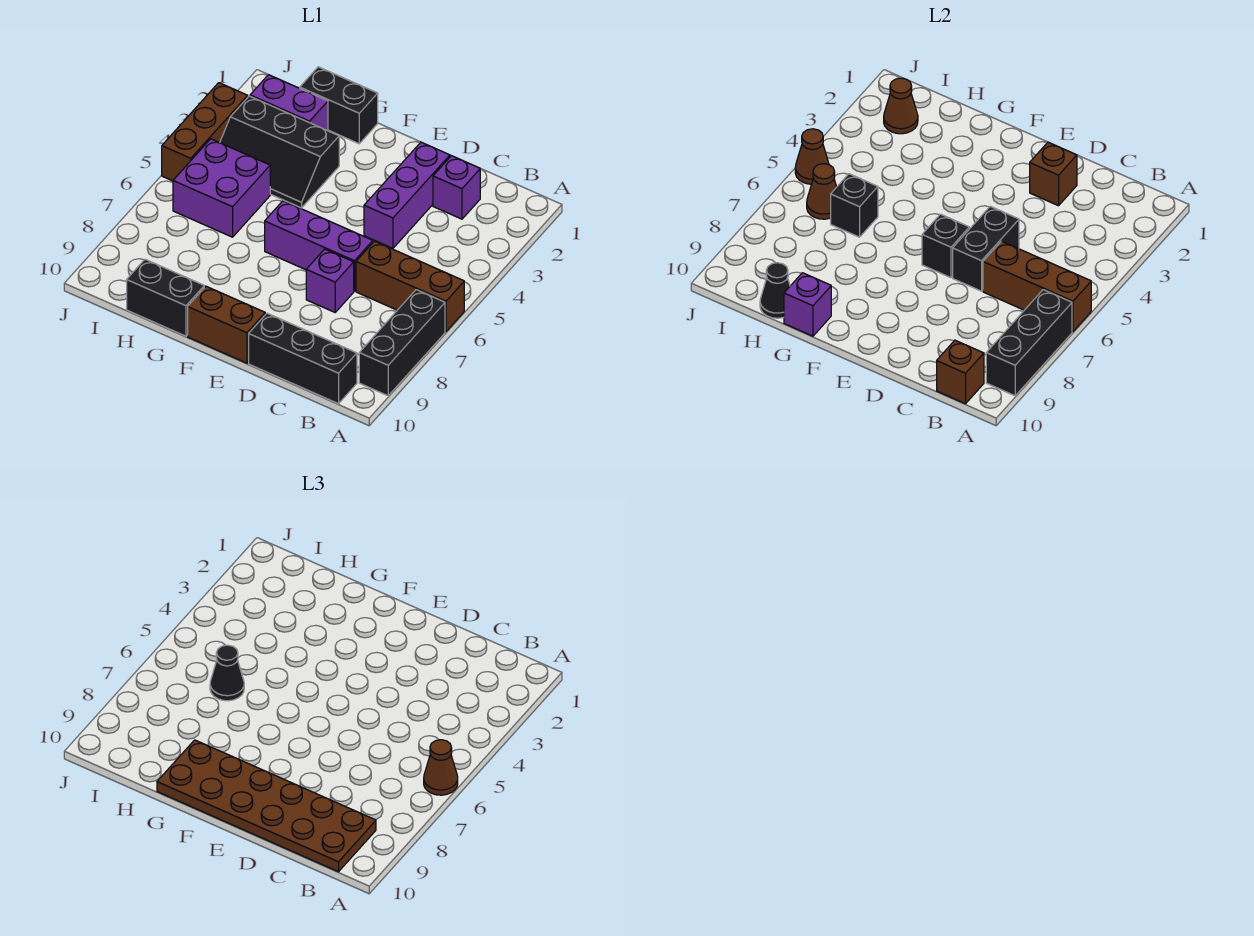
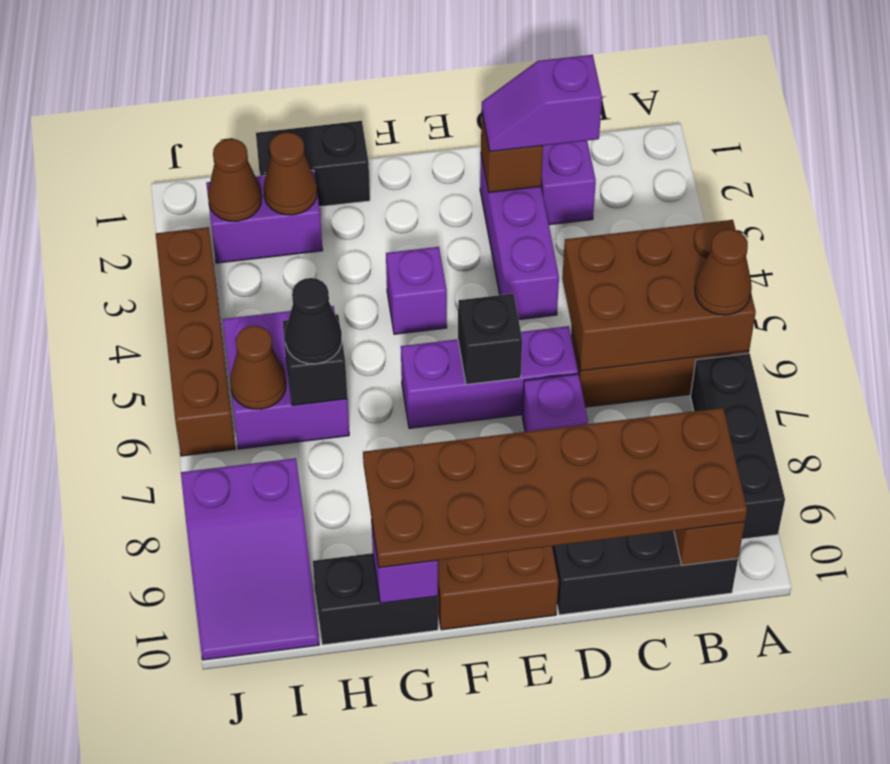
brown brick A6:C6 level 2 -> brown brick A5:C6 level 2
black brick A7:A9 level 2 -> none
none -> purple slope C2:D2 level 3 top C
black brick D5:D6 level 2 -> none
none -> purple brick F4 level 1
black slope G3:I4 level 1 top 3 -> none
black cone H10 level 2 -> none
none -> purple slope I8:J10 level 1 top 8
brown brick J3:J5 level 1 -> brown brick J3:J6 level 1
brown cone J5 level 2 -> brown cone H2 level 2

